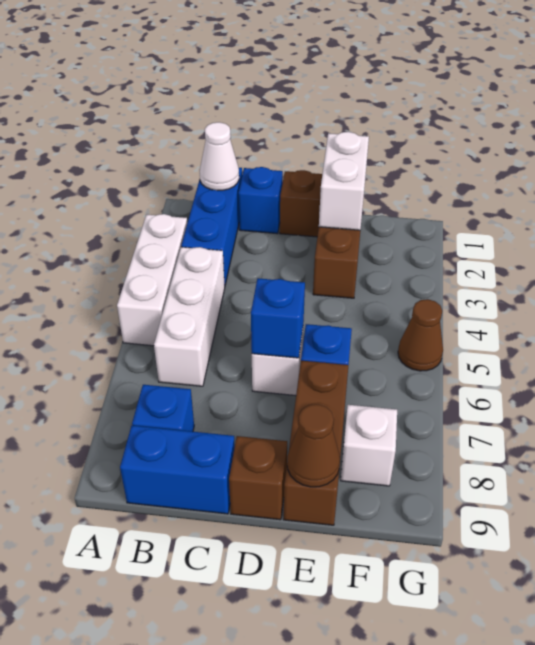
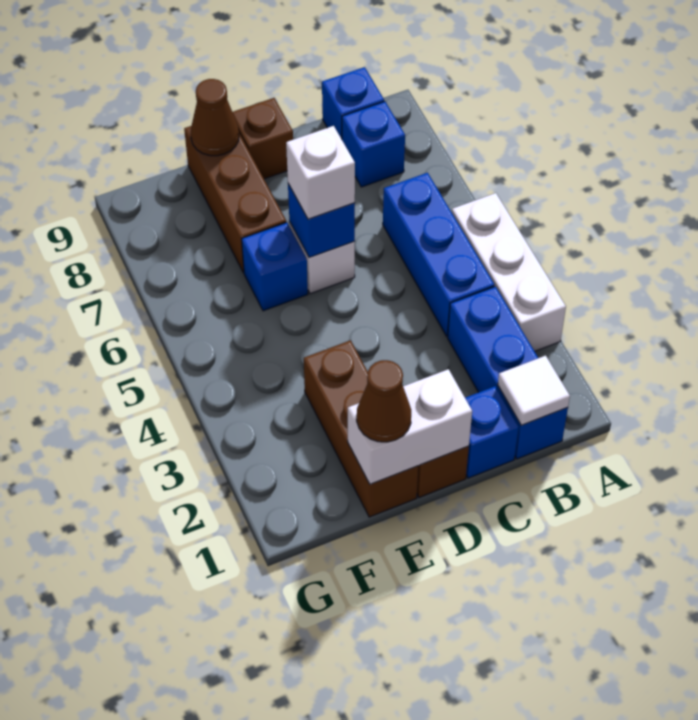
white cone B1 level 2 -> white tile B1 level 2
white brick B4:B6 level 1 -> blue brick B4:B6 level 1
blue brick B9:C9 level 1 -> blue brick B9 level 1
white brick E1:E2 level 2 -> white brick D1:E1 level 2
white brick F8 level 1 -> white brick D6 level 3
brown cone G5 level 1 -> brown cone E1 level 3

